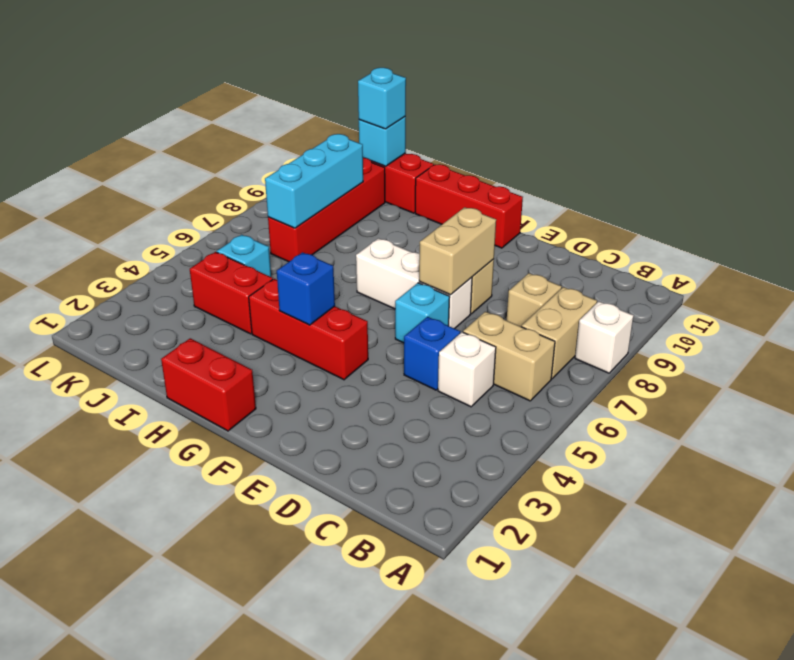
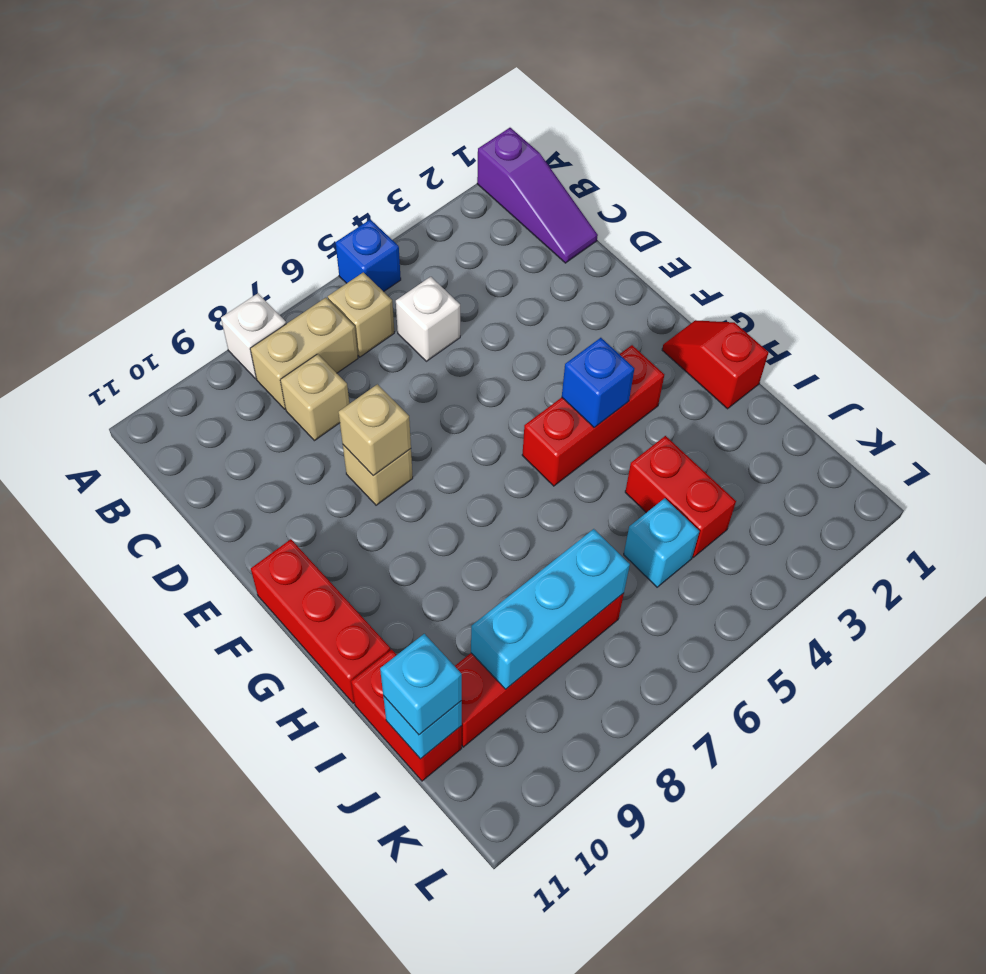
none -> purple slope A1:C1 level 1 top A
tan brick B6:C6 level 1 -> tan brick B6 level 1
blue brick D5 level 1 -> blue brick A5 level 1
cyan brick E6 level 1 -> none
white brick E7:G7 level 1 -> none
tan brick E7:E8 level 2 -> tan brick E8 level 2
red brick F4:H4 level 1 -> red brick G3:G5 level 1
red brick G1:H1 level 1 -> red slope G1:H1 level 1 top H

